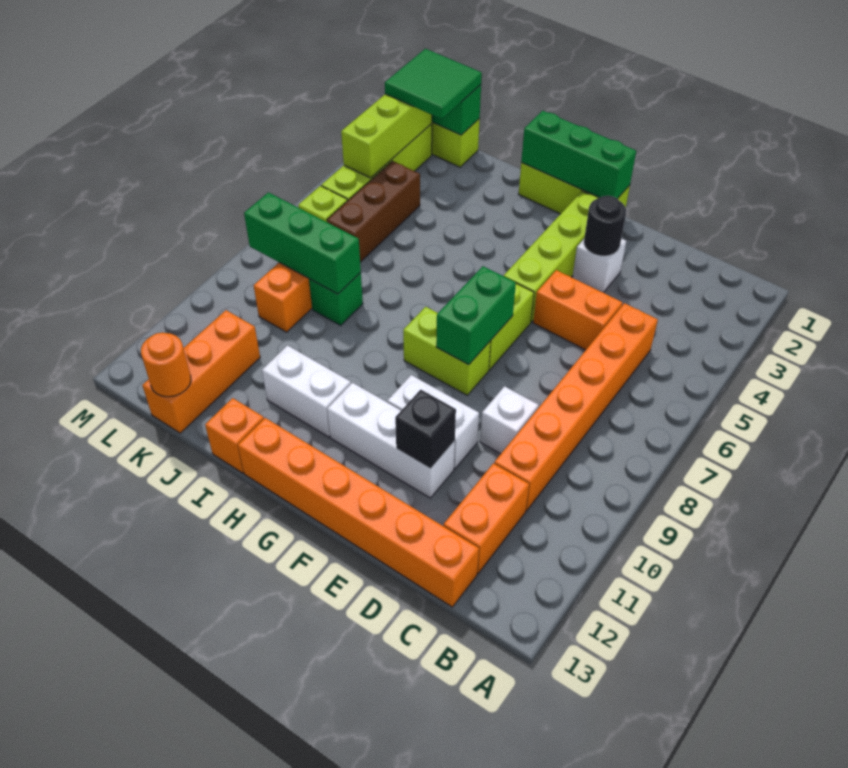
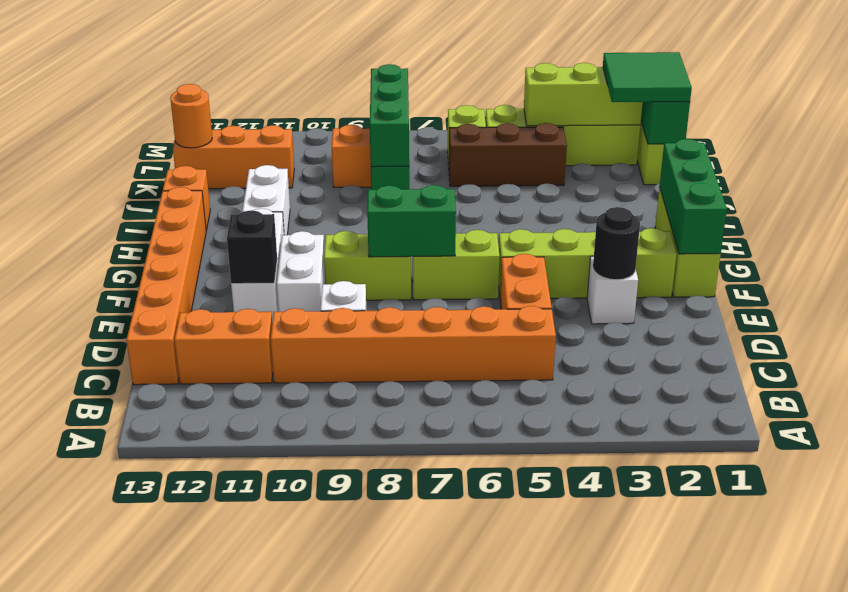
lime brick F8:G8 level 1 -> lime brick F8:F9 level 1

